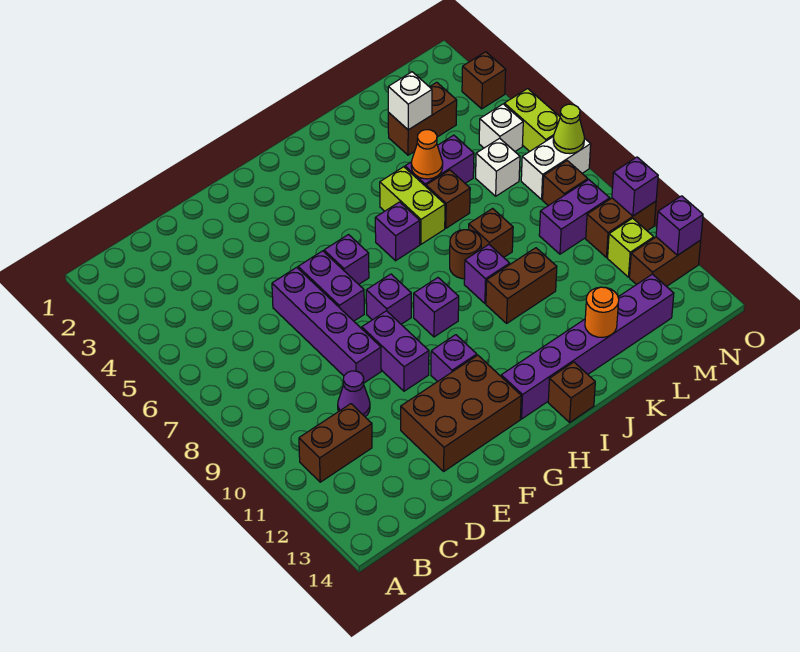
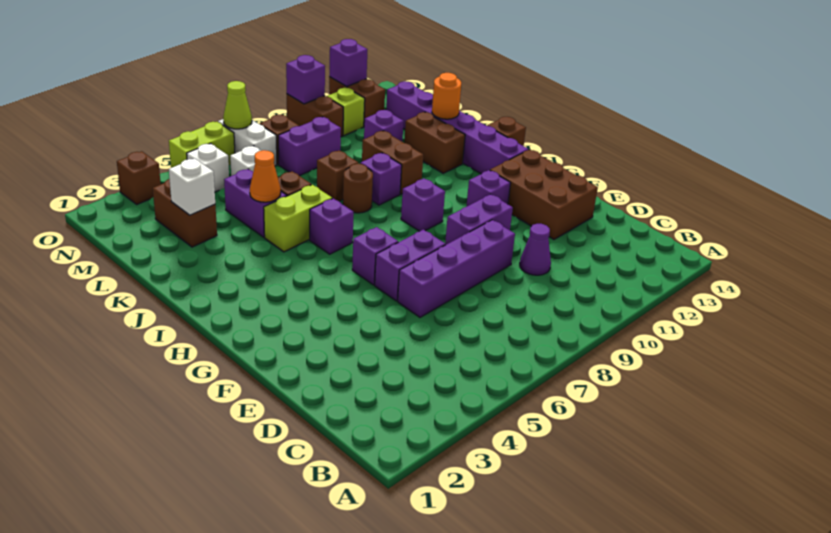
brown brick B11:C11 level 1 -> brown brick J12:K12 level 1
purple brick G8 level 1 -> purple brick L11 level 1
purple brick M9:N9 level 1 -> purple brick M8:M9 level 1

